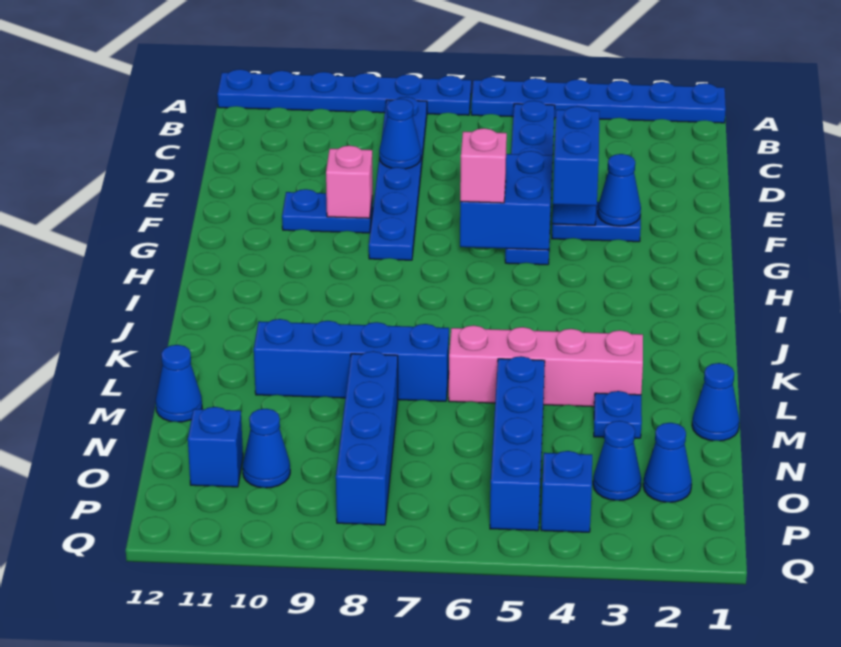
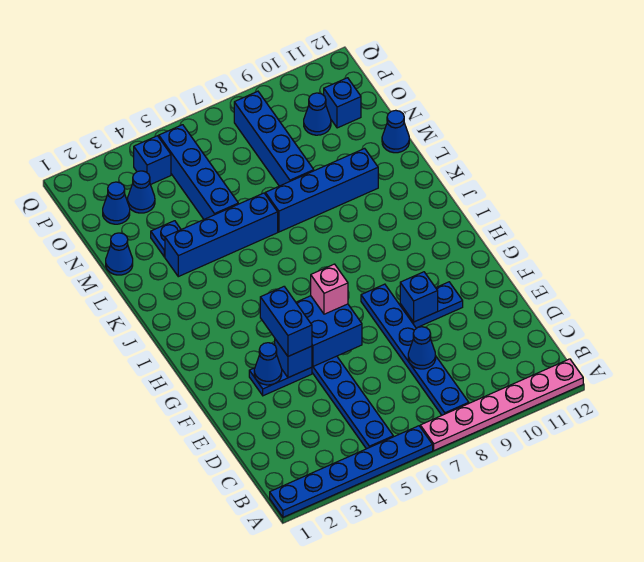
blue plate A7:A12 level 1 -> pink plate A7:A12 level 1
pink brick F9 level 2 -> blue brick F9 level 2
pink brick L3:L6 level 1 -> blue brick L3:L6 level 1

